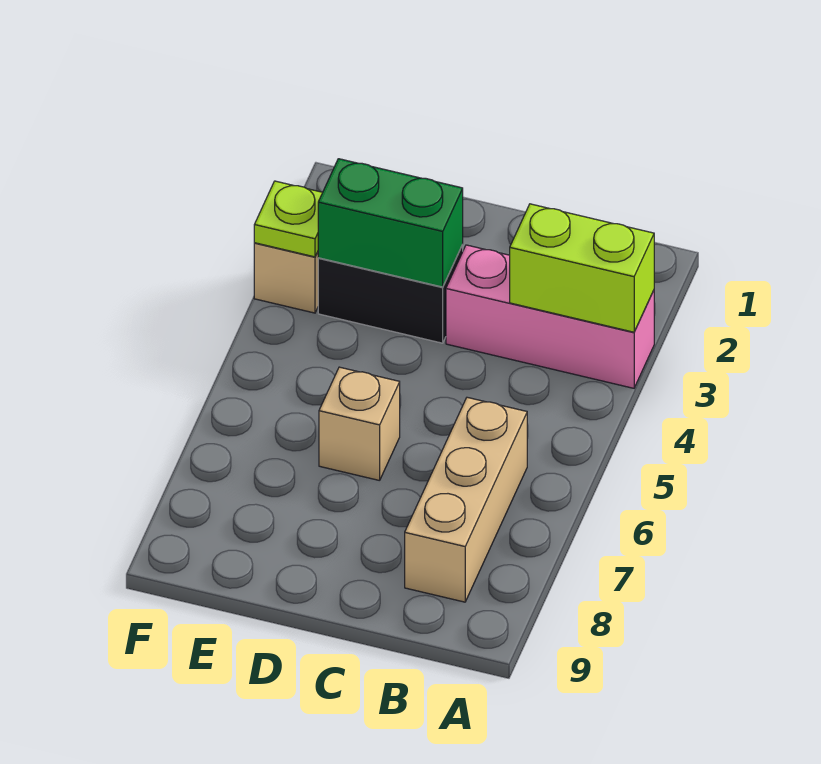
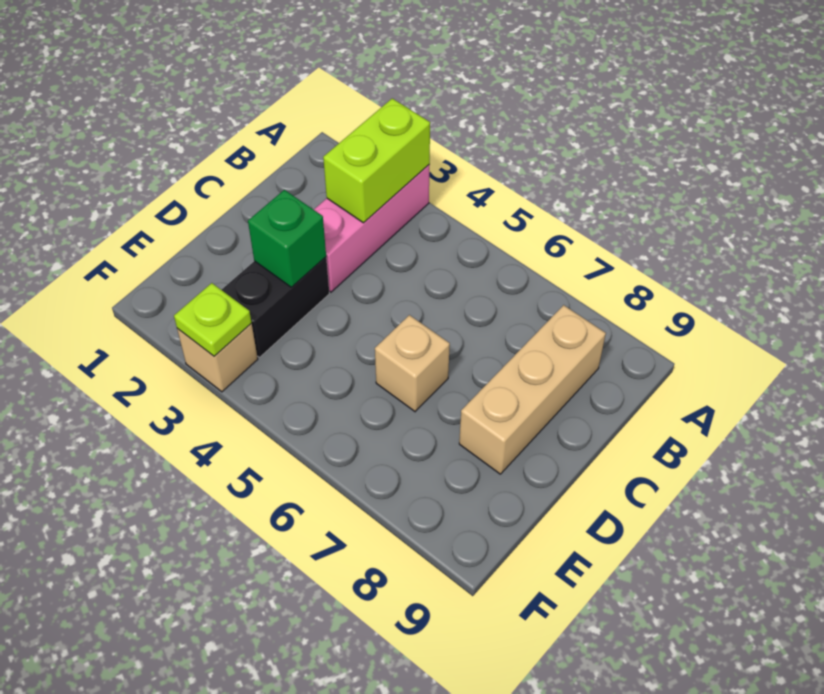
tan brick B6:B8 level 1 -> tan brick B8:D8 level 1
green brick D3:E3 level 2 -> green brick D3 level 2

